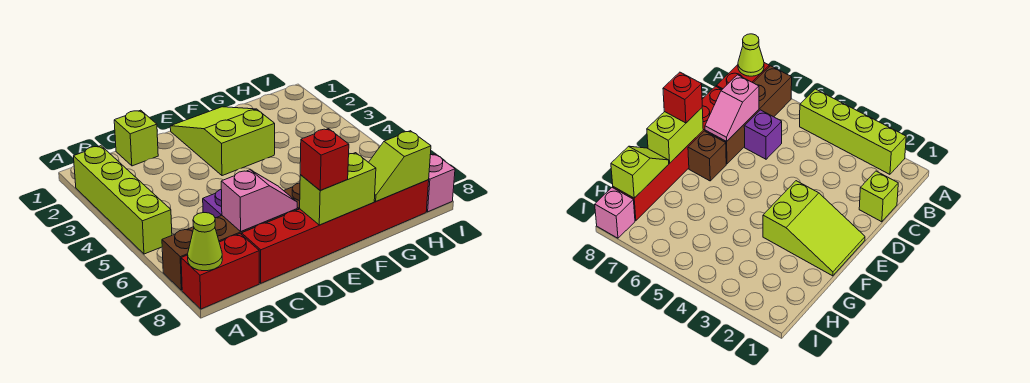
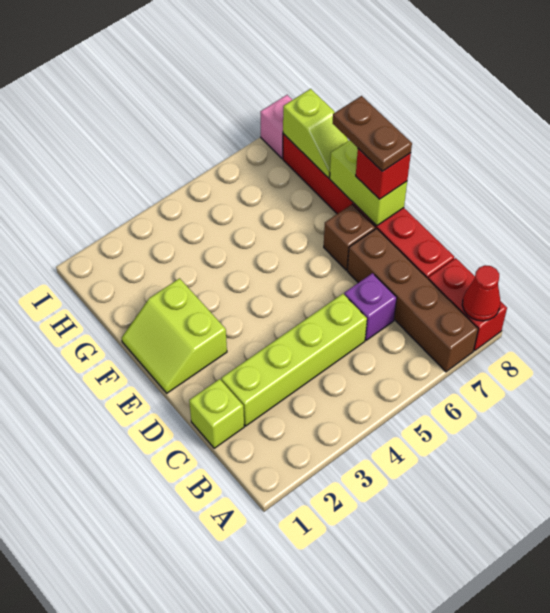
lime brick A2:A5 level 1 -> lime brick C2:C5 level 1
lime cone A8 level 2 -> red cone A8 level 2
pink slope C7:D7 level 2 top C -> none
lime slope E1:F3 level 1 top 3 -> lime slope E1:F2 level 1 top 2
none -> brown plate E8:F8 level 4

